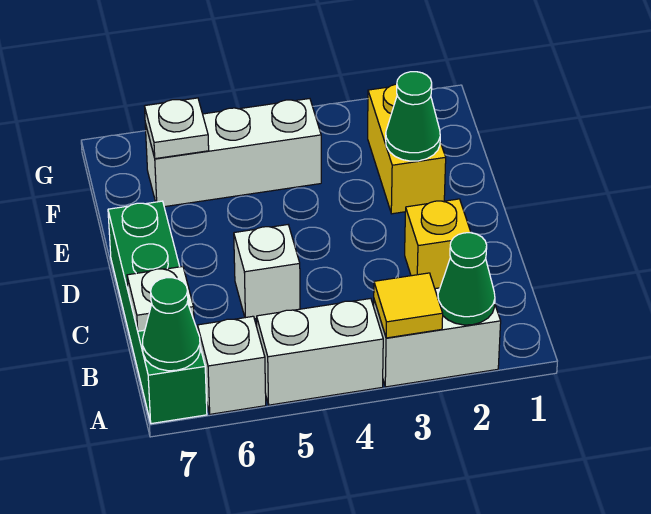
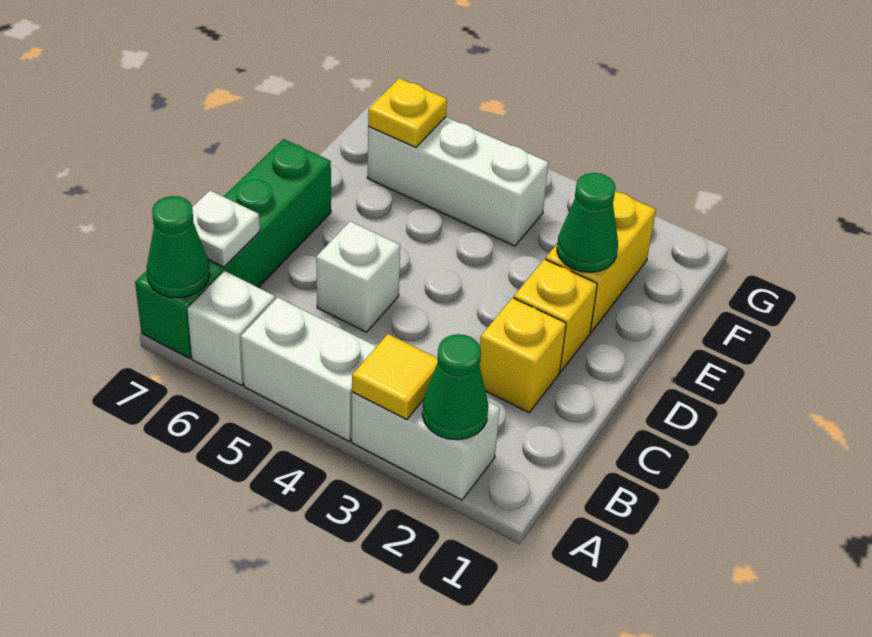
none -> yellow brick D2 level 1
white plate F6 level 2 -> yellow plate F6 level 2

